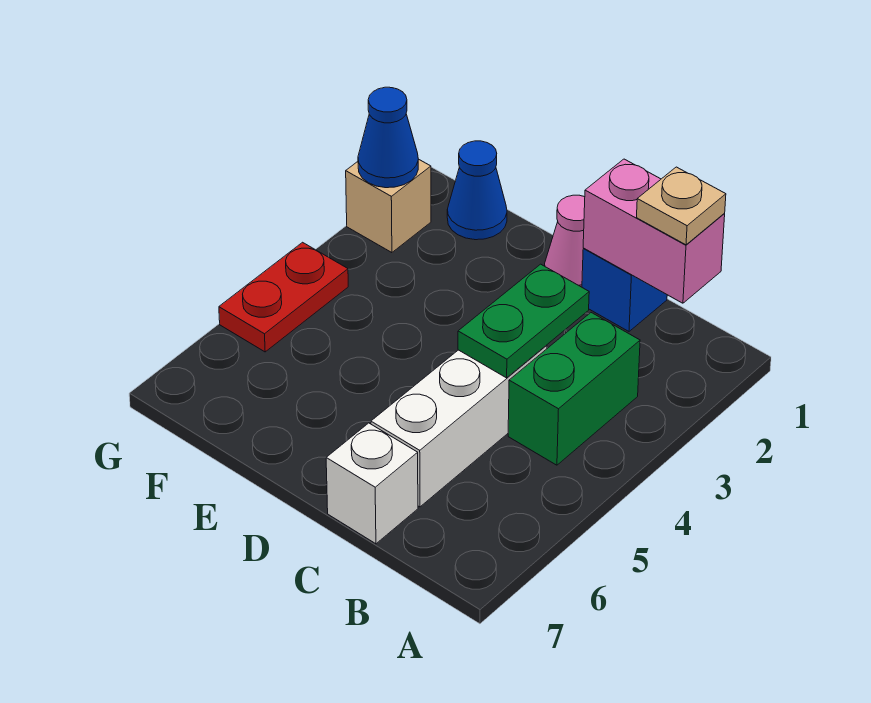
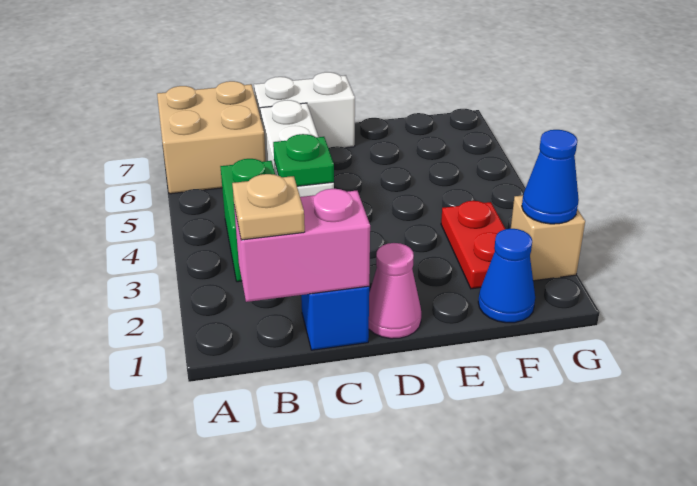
none -> tan brick A6:B7 level 1
green plate C3:C4 level 2 -> green plate C4 level 2
white brick C7 level 1 -> white brick C7:D7 level 1
red plate G4:G5 level 1 -> red plate F2:F3 level 1

